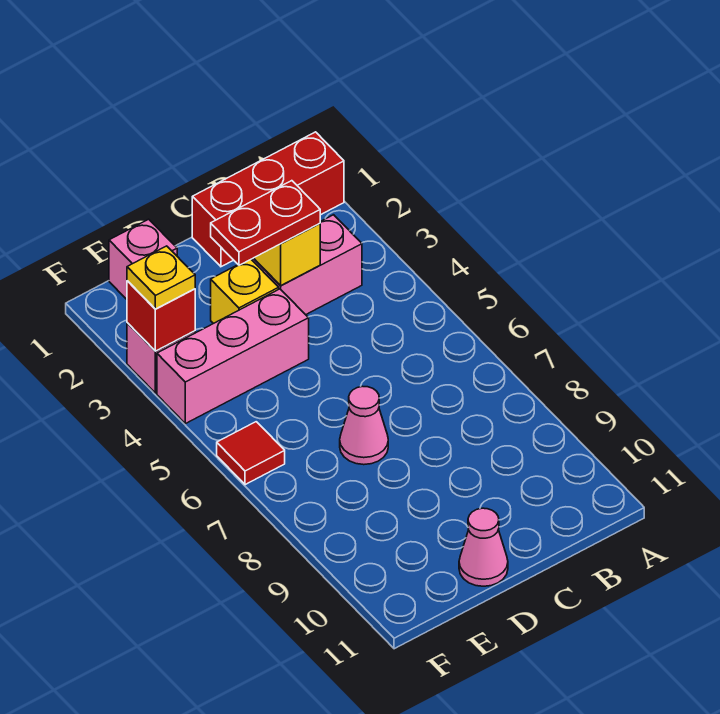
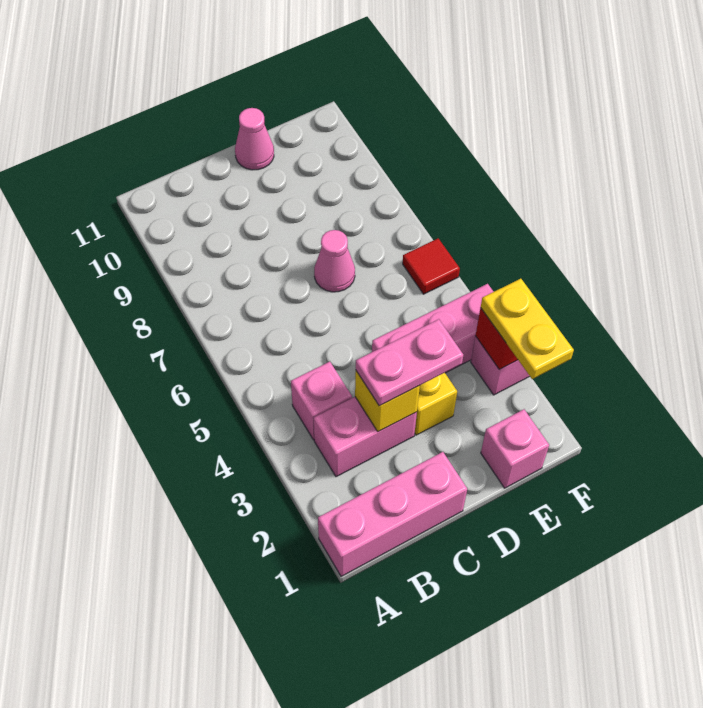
red brick A1:C1 level 1 -> pink brick A1:C1 level 1
none -> pink brick B4 level 1
red plate C3:D3 level 3 -> pink plate C3:D3 level 3
yellow plate F3 level 3 -> yellow plate F2:F3 level 3

